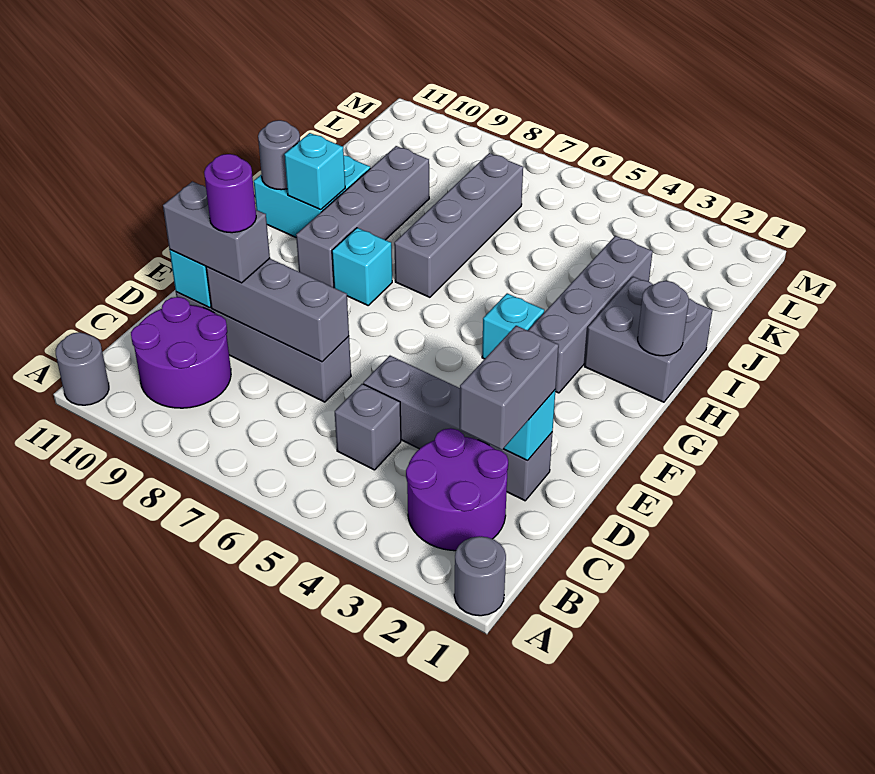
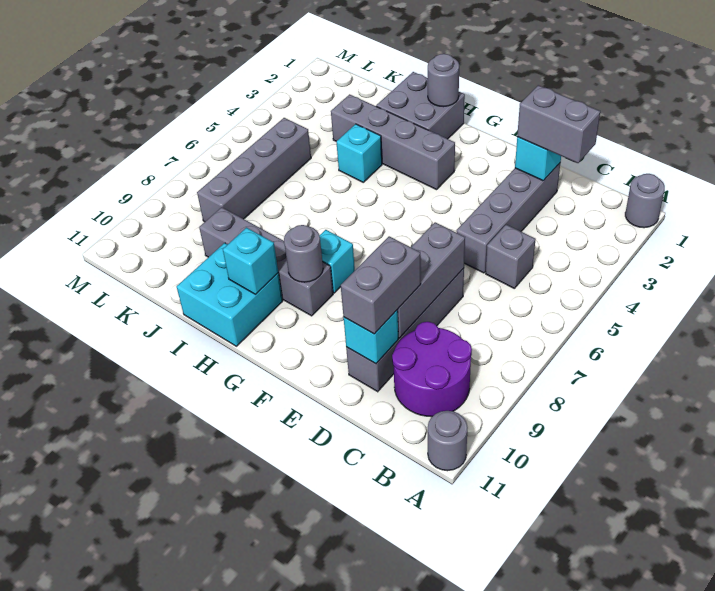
purple round brick B2:C3 level 1 -> none
purple round brick D9 level 4 -> none
cyan brick G4 level 1 -> cyan brick I4 level 1
grey brick H7:K7 level 1 -> grey brick K5:K8 level 1
grey round brick H11 level 2 -> grey round brick G9 level 2

